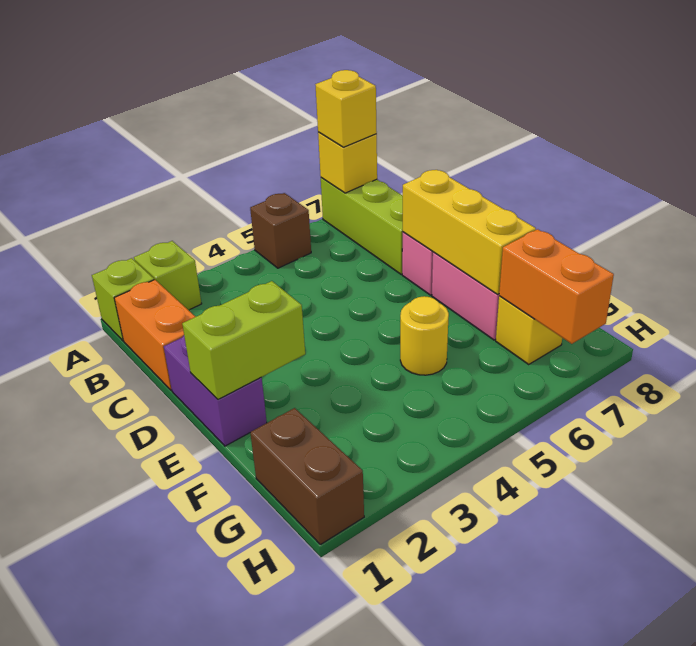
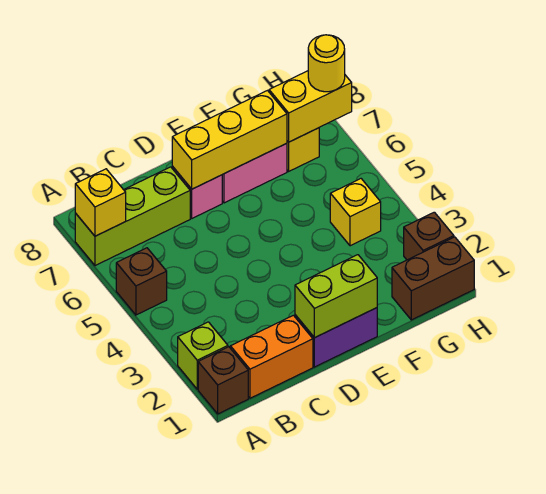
lime brick A1 level 1 -> brown brick A1 level 1
yellow brick A7 level 3 -> yellow brick G4 level 1
lime brick E1:E2 level 2 -> lime brick D1:E1 level 2
yellow round brick F5 level 1 -> yellow round brick H7 level 3
orange brick G7:H7 level 2 -> yellow brick G7:H7 level 2
none -> brown brick H2 level 1

